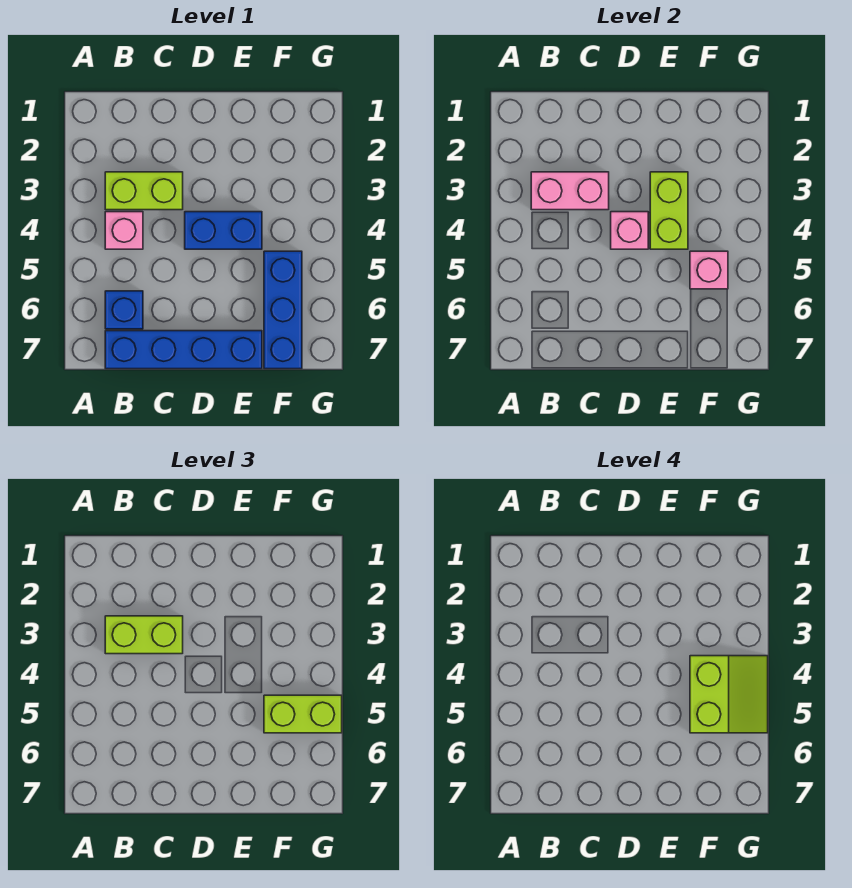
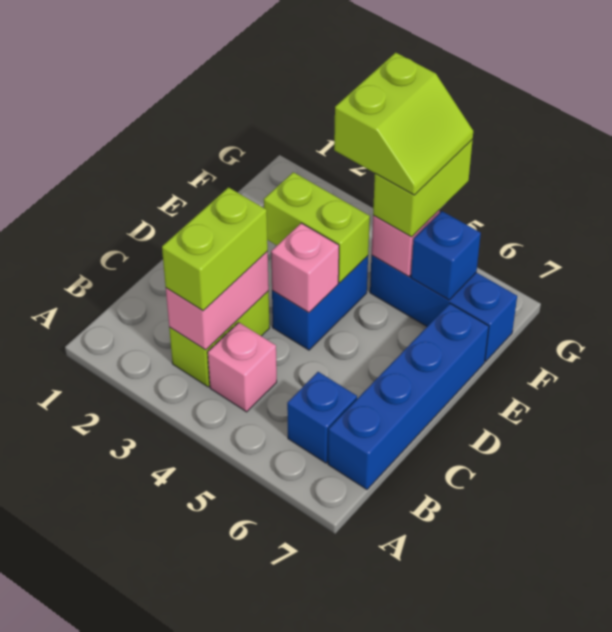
lime slope F4:G5 level 4 top F -> lime slope F4:G5 level 4 top 4
none -> blue brick F6 level 2

